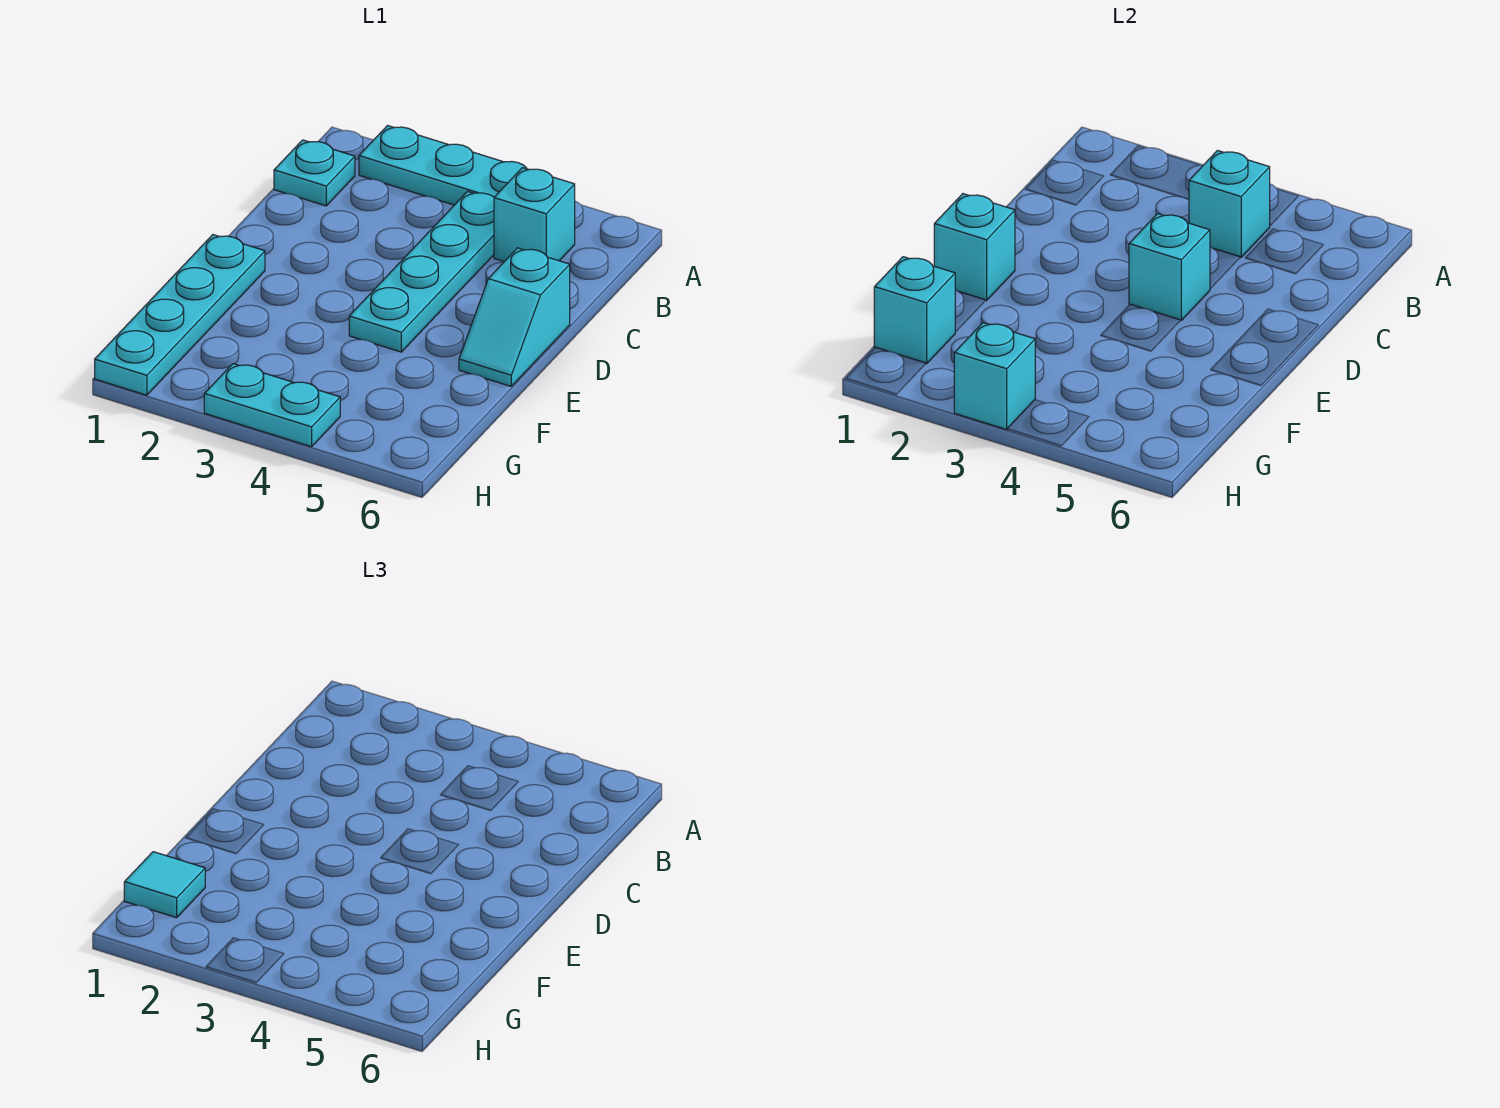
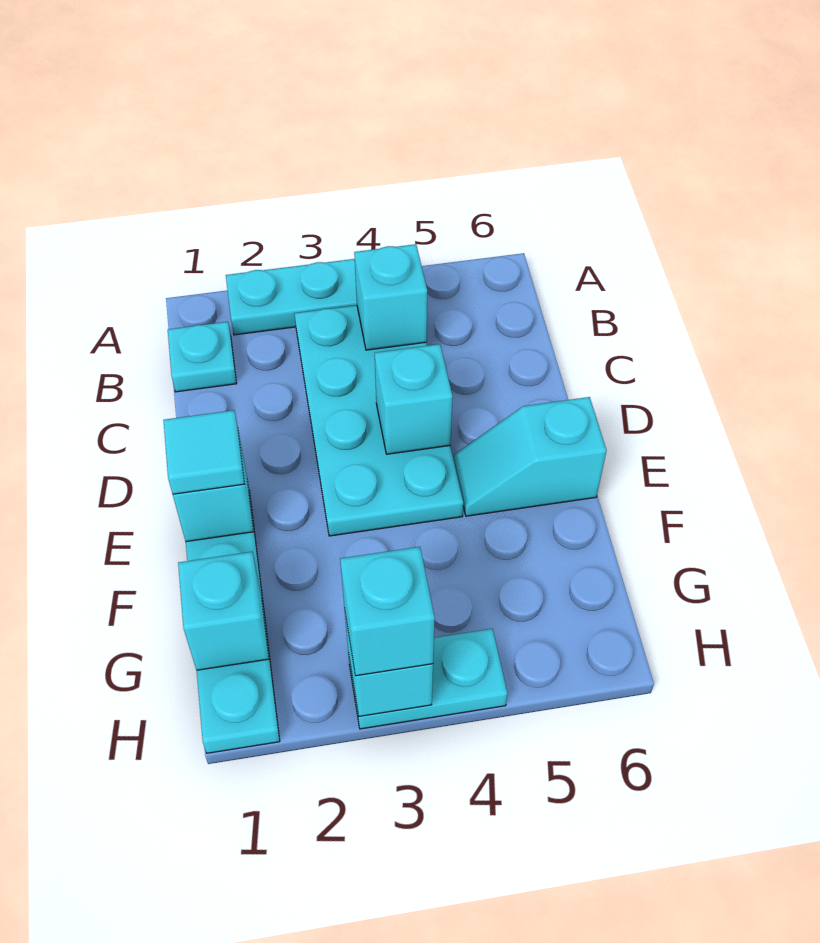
cyan plate B4:E4 level 1 -> cyan plate B3:E4 level 1
cyan brick B5 level 1 -> cyan brick H3 level 3
cyan slope D6:E6 level 1 top D -> cyan slope E5:E6 level 1 top 6
cyan tile G1 level 3 -> cyan tile E1 level 3

